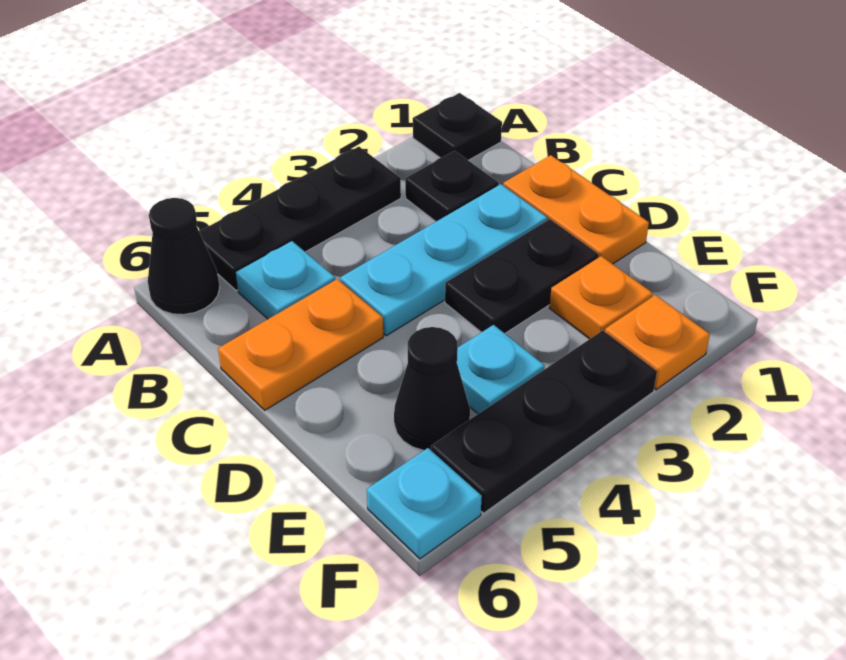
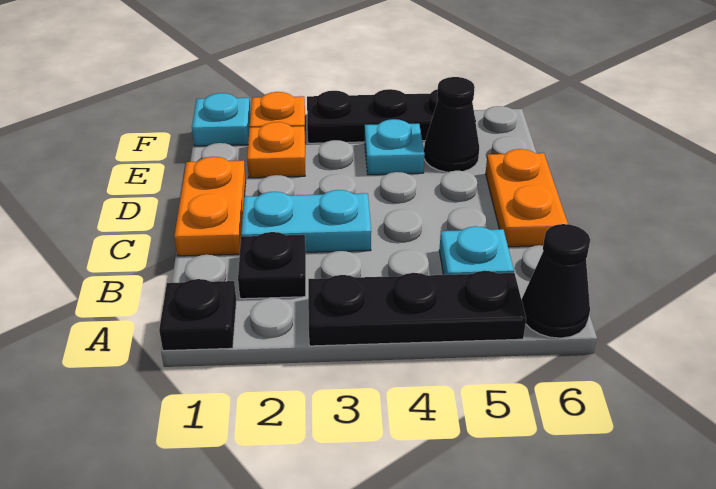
cyan plate C2:C4 level 1 -> cyan plate C2:C3 level 1
orange plate C5:C6 level 1 -> orange plate C6:D6 level 1
black plate D2:D3 level 1 -> none
cyan plate F6 level 1 -> cyan plate F1 level 1

